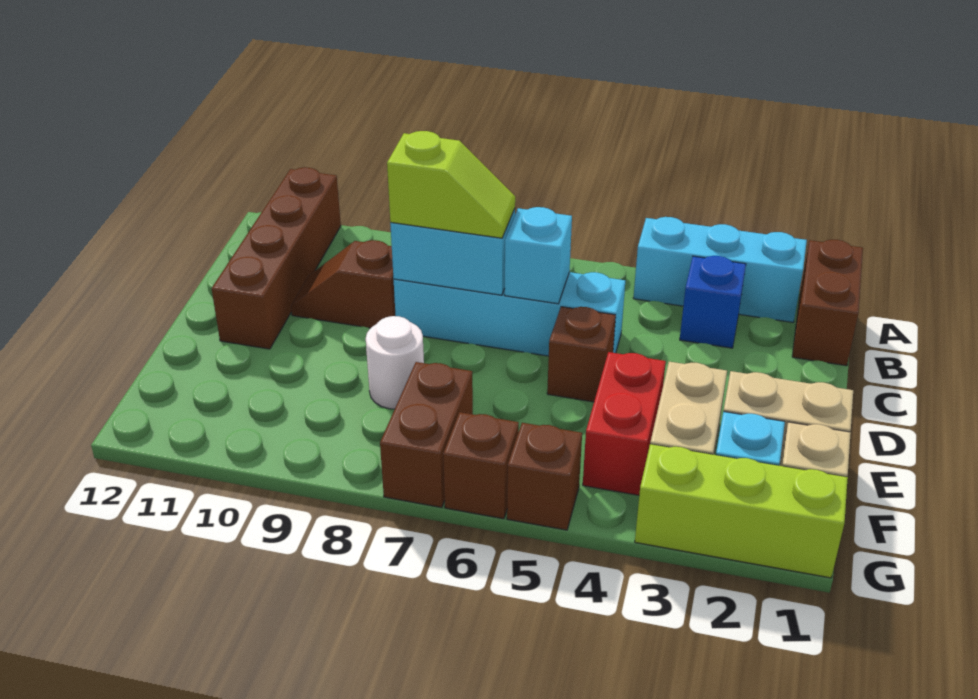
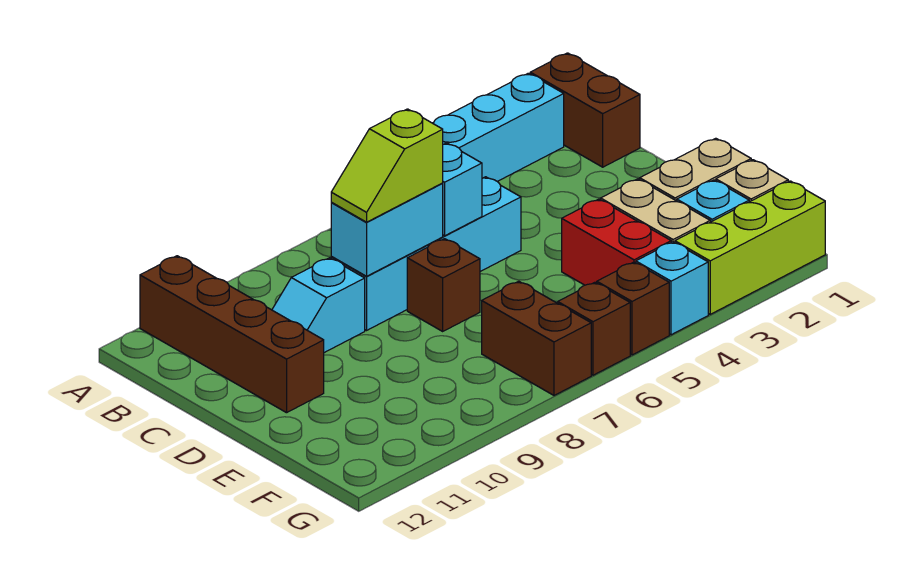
blue brick B3 level 1 -> none
lime slope C7:C8 level 3 top 8 -> lime slope C7:C8 level 3 top 7
brown slope C9:C10 level 1 top 9 -> cyan slope C9:C10 level 1 top 9
brown brick D5 level 1 -> brown brick D7 level 1
white round brick E8 level 1 -> none
none -> cyan brick G4 level 1

